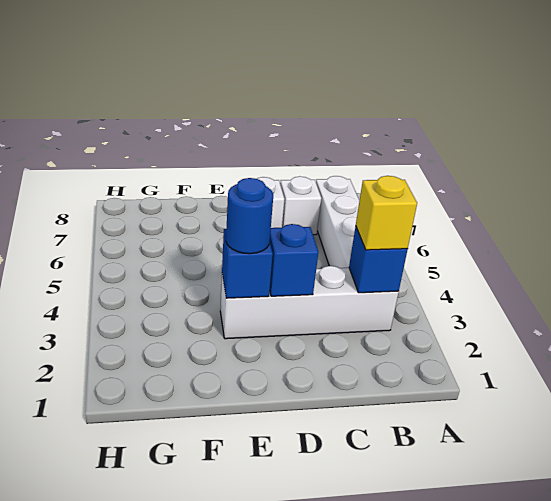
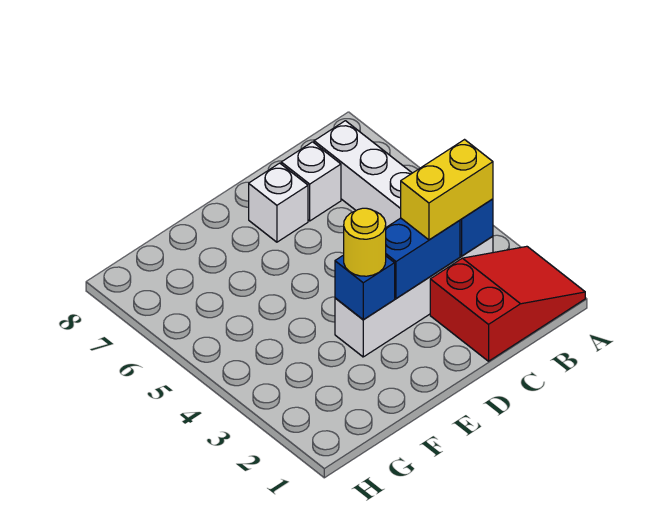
none -> red slope A1:C2 level 1 top C
yellow brick B3 level 3 -> yellow brick B3:C3 level 3
blue brick D3 level 2 -> blue brick C3:D3 level 2
blue round brick E3 level 3 -> yellow round brick E3 level 3

